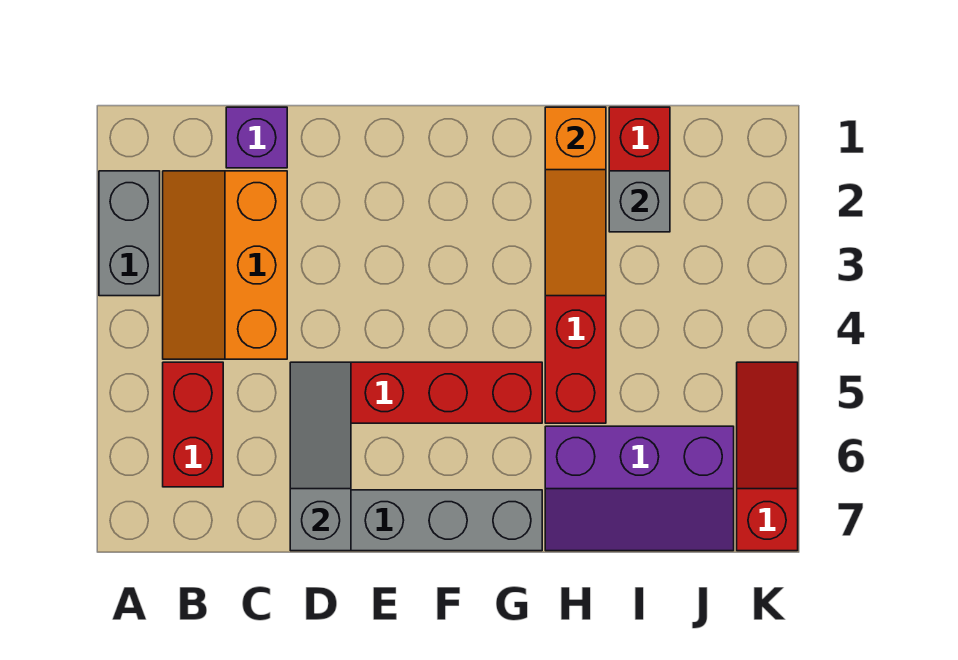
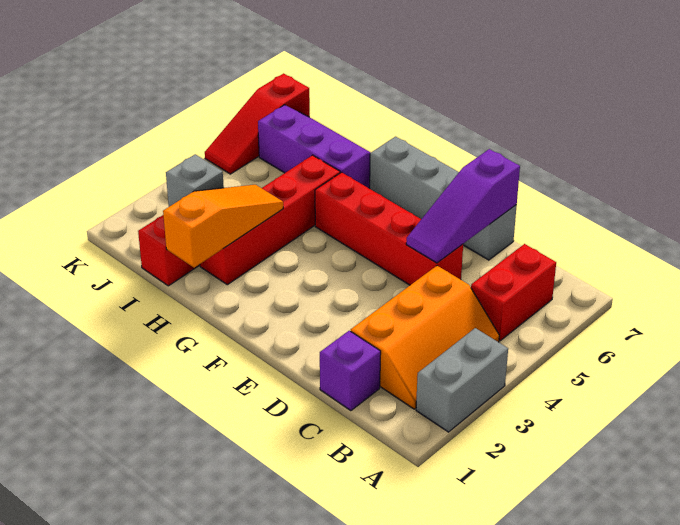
grey slope D5:D7 level 2 top 7 -> purple slope D5:D7 level 2 top 7

